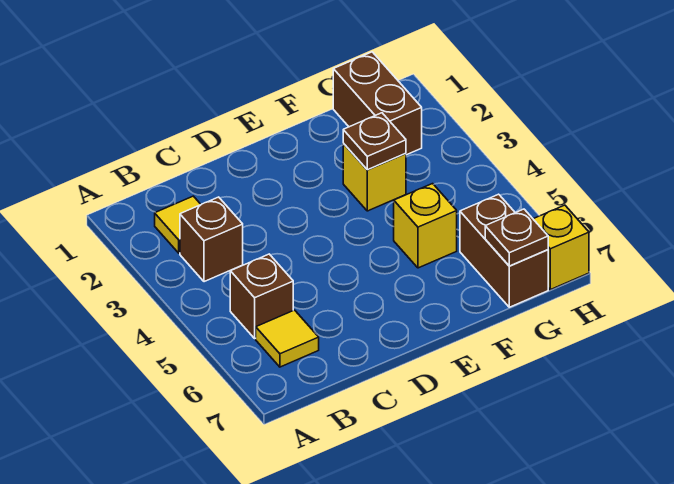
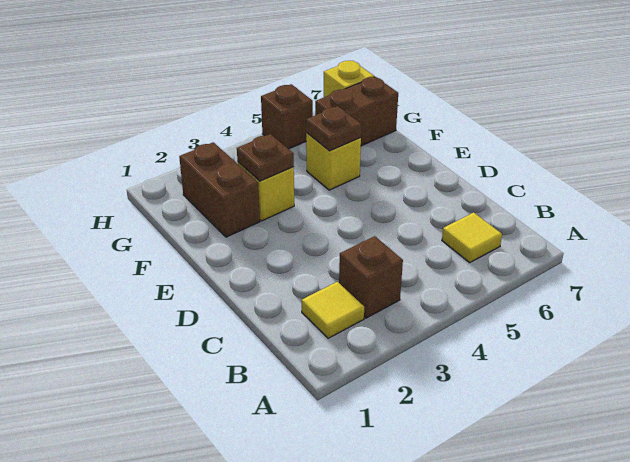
brown brick B5 level 1 -> brown brick H5 level 1
brown brick G1:G2 level 1 -> brown brick F2:G2 level 1
brown plate G7 level 2 -> brown plate F5 level 2

